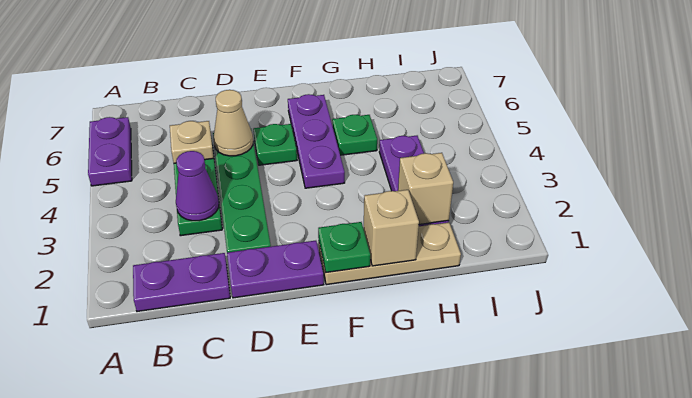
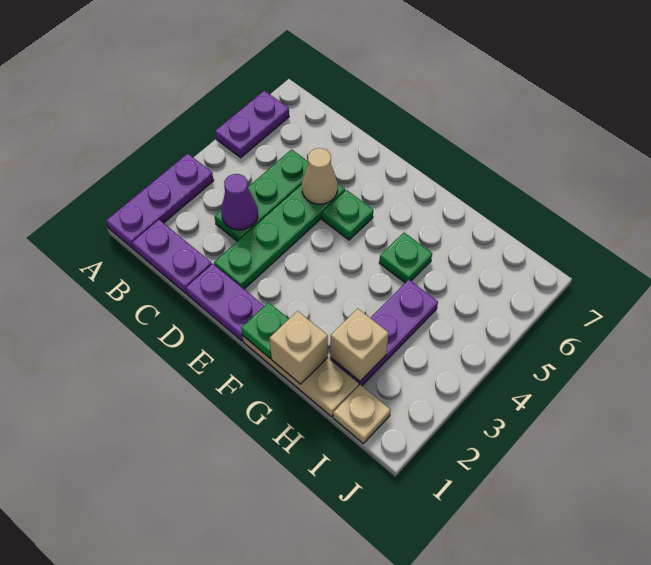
tan plate C5 level 2 -> tan plate I1 level 1
purple plate F4:F6 level 1 -> purple plate A1:A3 level 1

